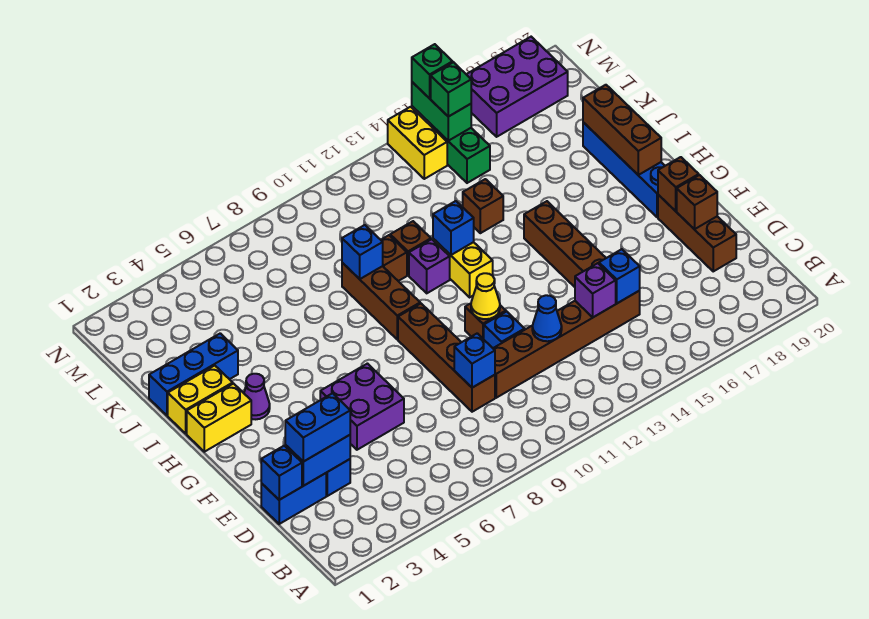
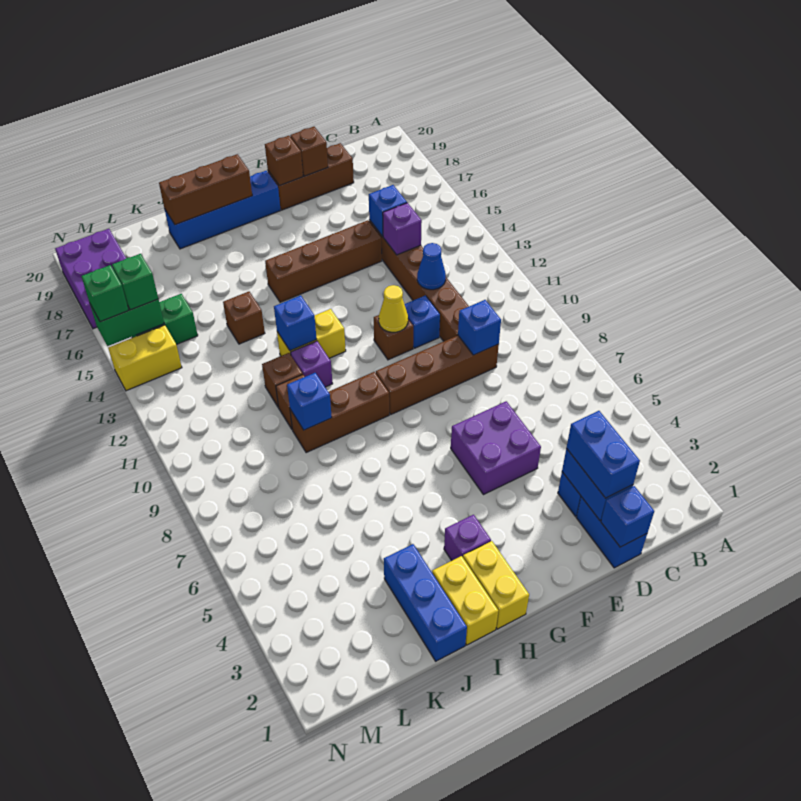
purple cone H3 level 1 -> purple brick H3 level 1

